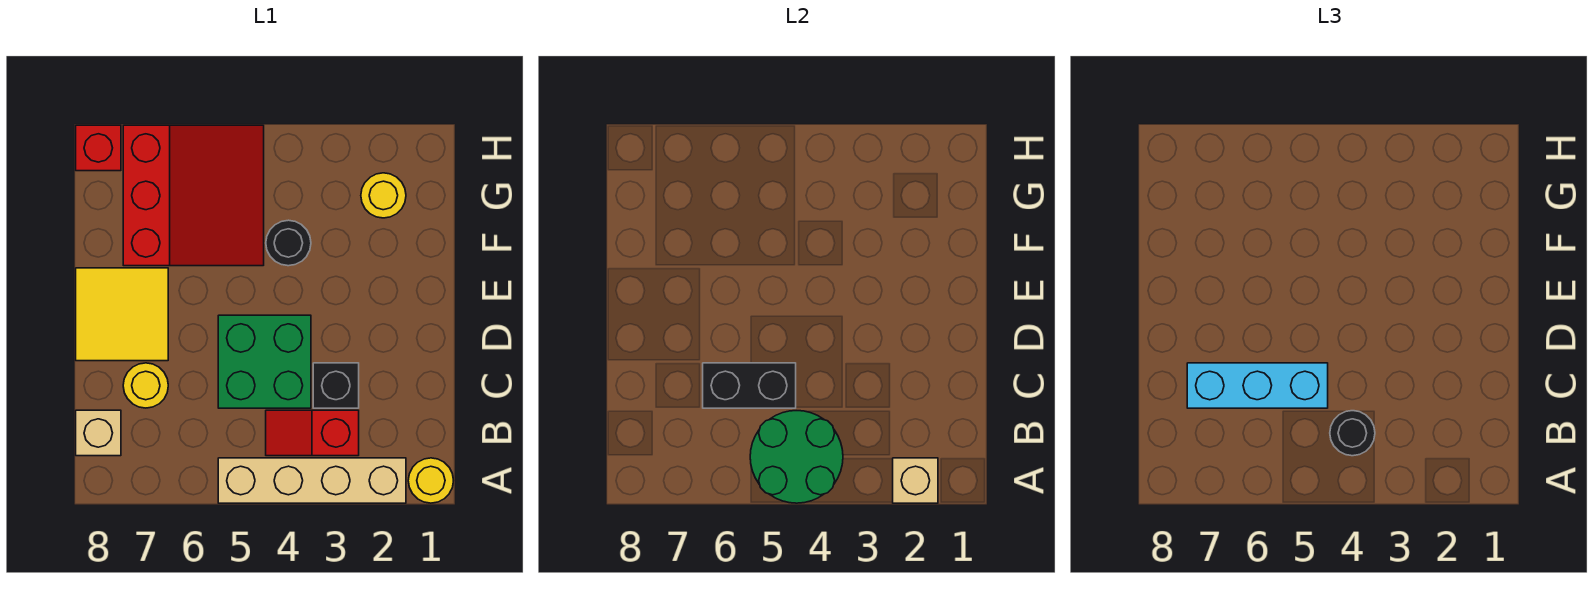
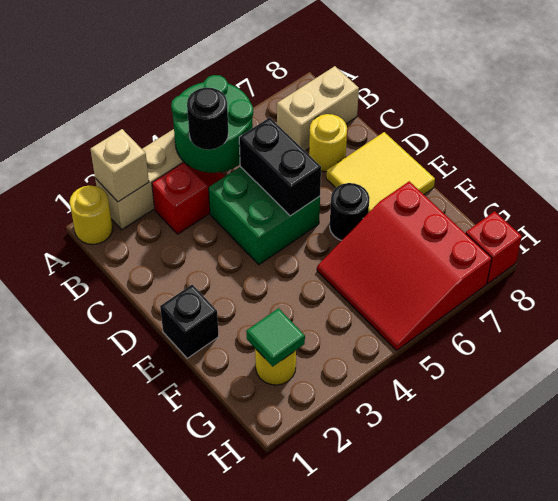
tan brick B8 level 1 -> tan brick B7:B8 level 1
black brick C3 level 1 -> black brick E1 level 1
black brick C5:C6 level 2 -> black brick C5:D5 level 2
cyan brick C5:C7 level 3 -> none
black round brick F4 level 1 -> black round brick E6 level 1
none -> green tile G2 level 2

